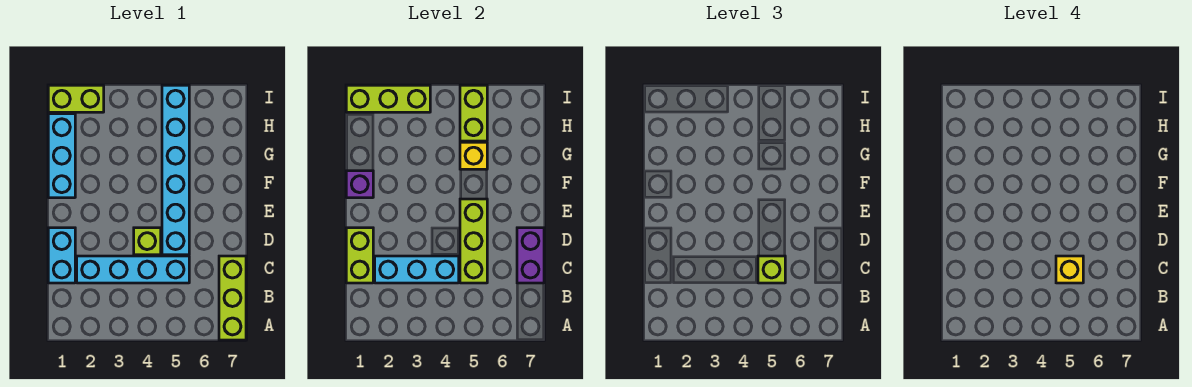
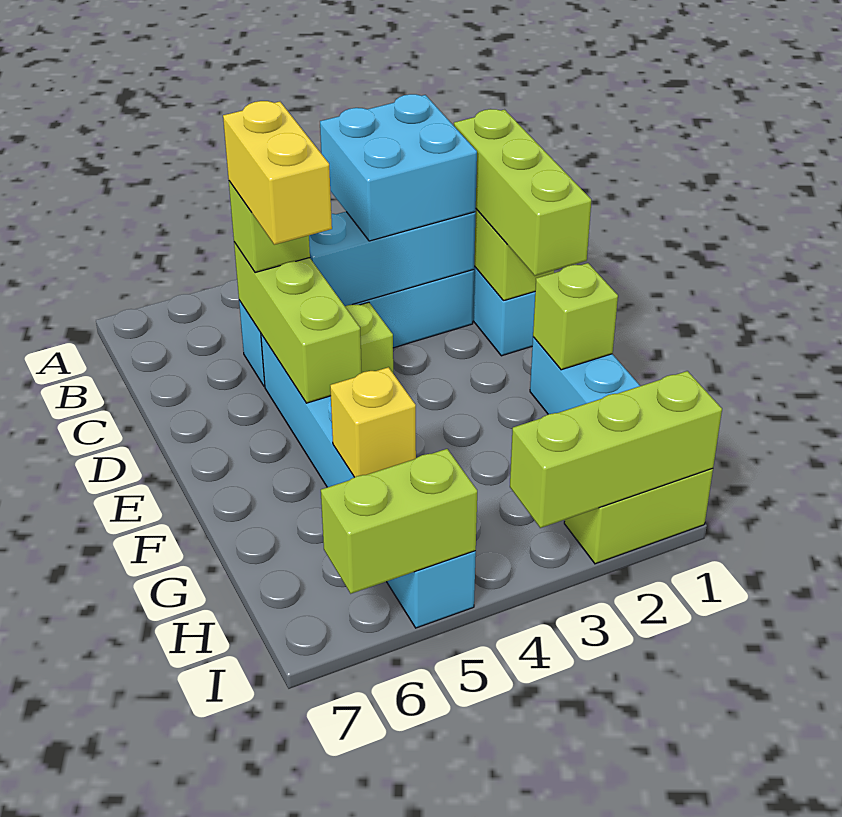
lime brick A7:C7 level 1 -> lime brick C1:E1 level 3
none -> cyan brick B2:C3 level 3
yellow brick C5 level 4 -> yellow brick C5:D5 level 4
purple brick C7:D7 level 2 -> none
purple brick F1 level 2 -> lime brick F1 level 2
lime brick H5:I5 level 2 -> lime brick I5:I6 level 2

